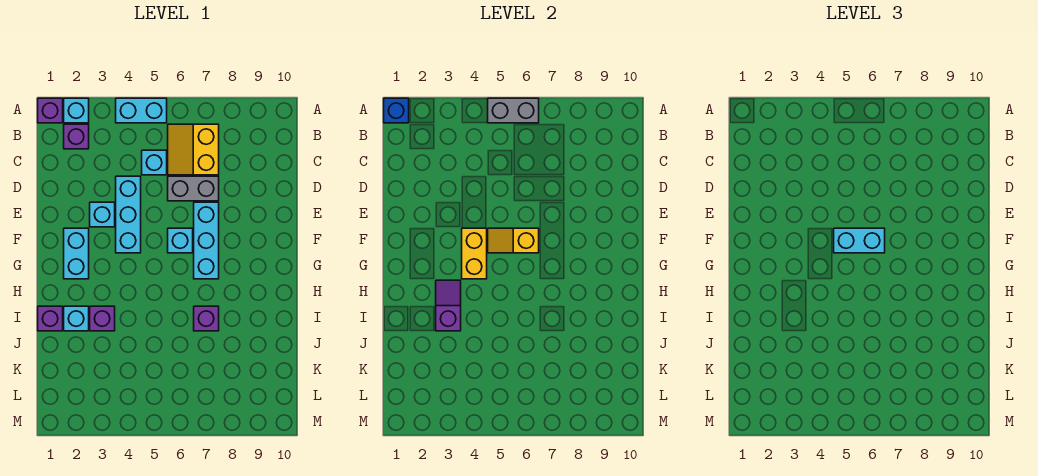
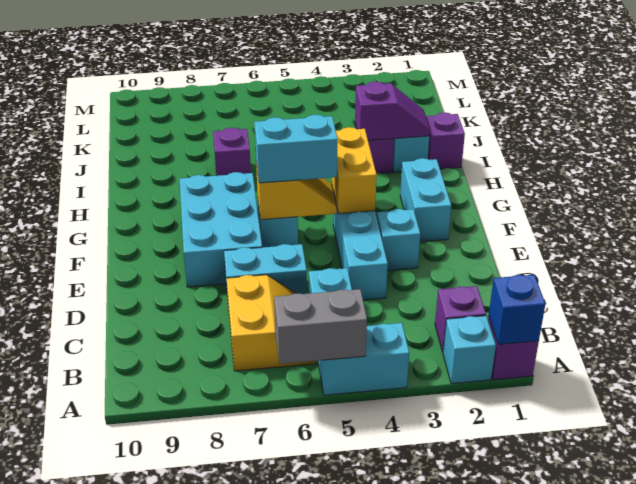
grey brick D6:D7 level 1 -> cyan brick D6:D7 level 1
cyan brick E7:G7 level 1 -> cyan brick E7:G8 level 1
purple slope H3:I3 level 2 top I -> purple slope I2:I3 level 2 top 3

